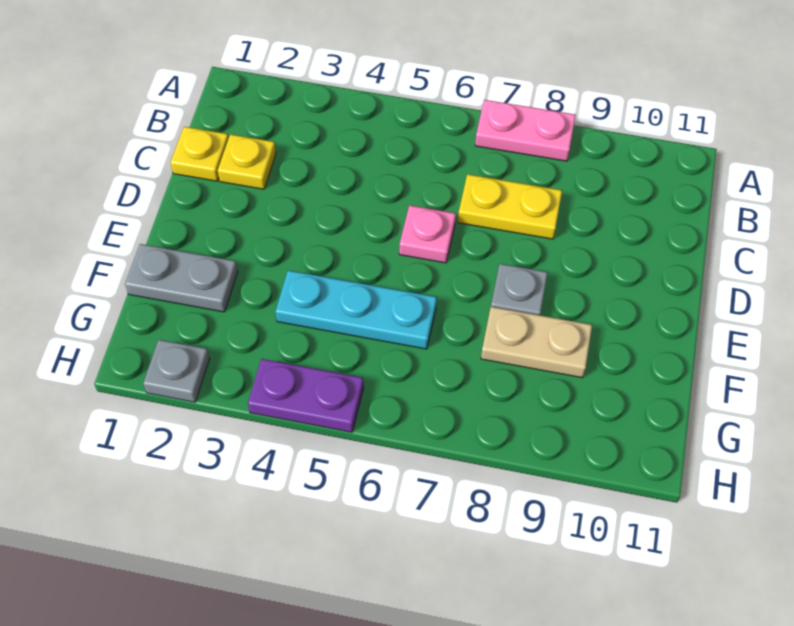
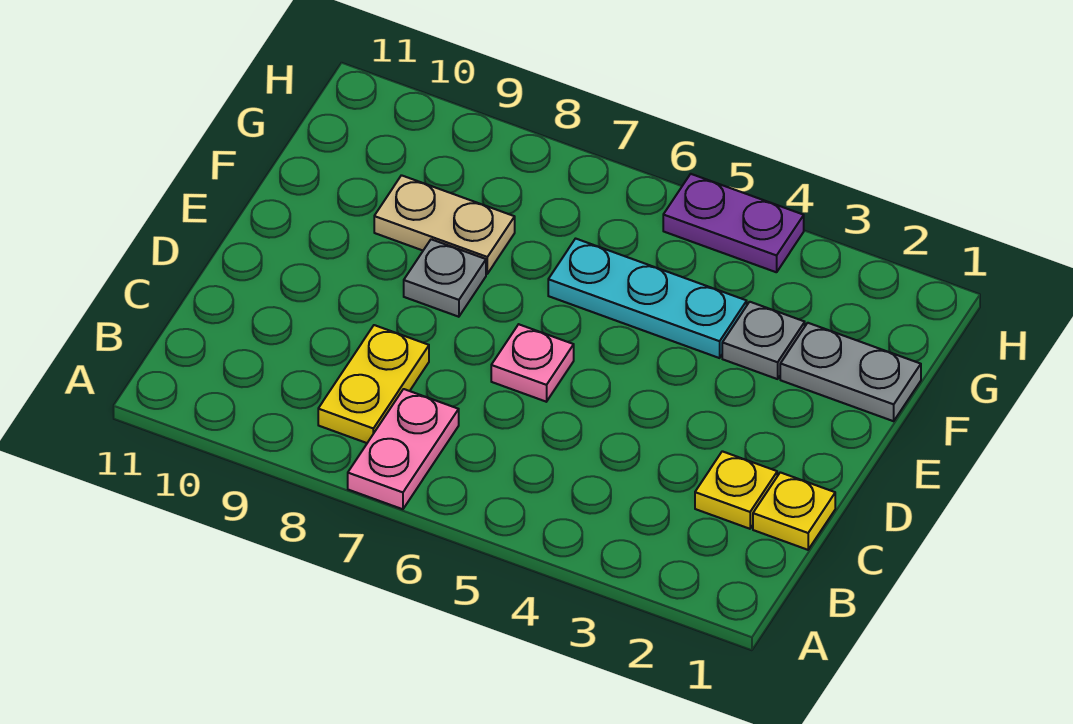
pink plate A7:A8 level 1 -> pink plate A7:B7 level 1
yellow plate C7:C8 level 1 -> yellow plate B8:C8 level 1
grey plate H2 level 1 -> grey plate F3 level 1

